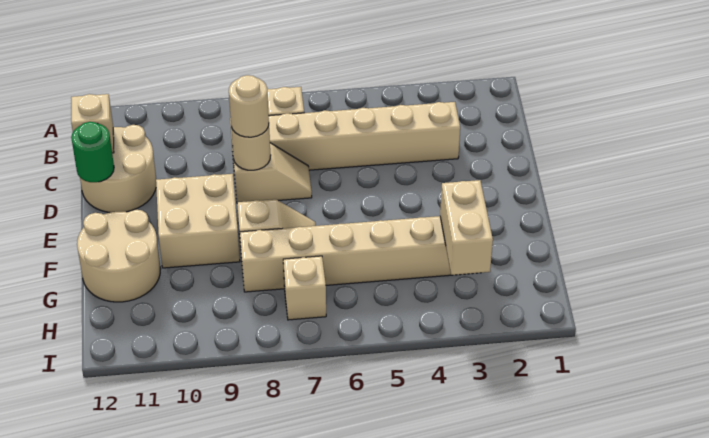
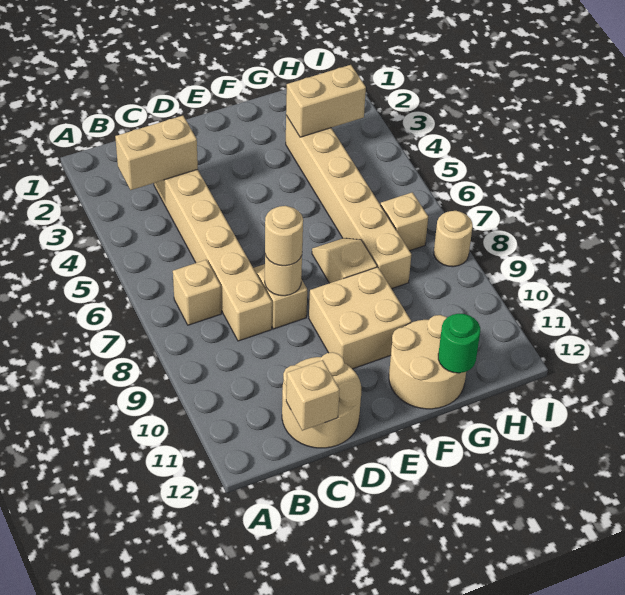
none -> tan brick B3:C3 level 2
green round brick D12 level 2 -> green round brick G12 level 2
none -> tan round brick I8 level 1

